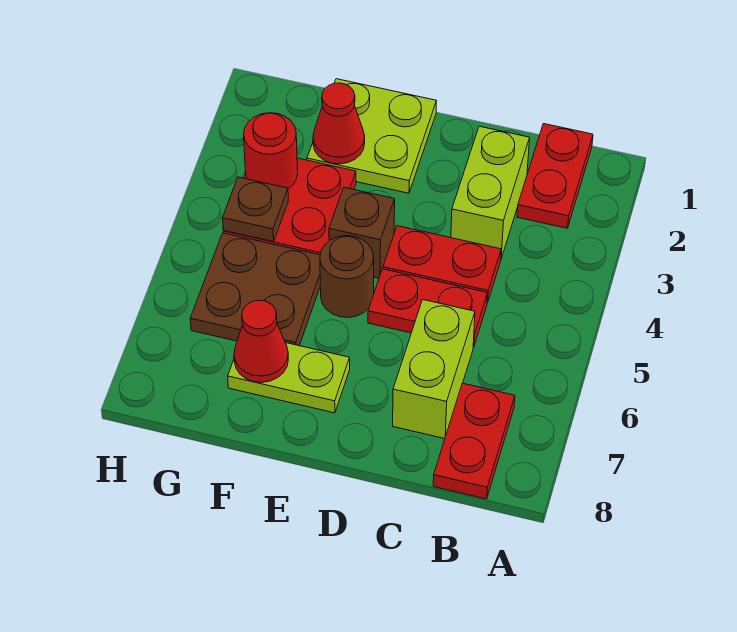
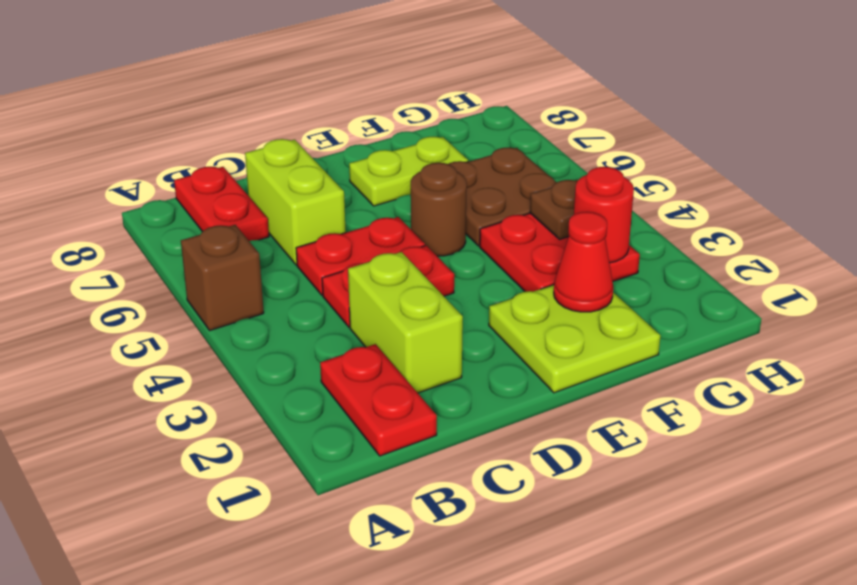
brown brick E4 level 1 -> brown brick A5 level 1
red cone F7 level 2 -> none

